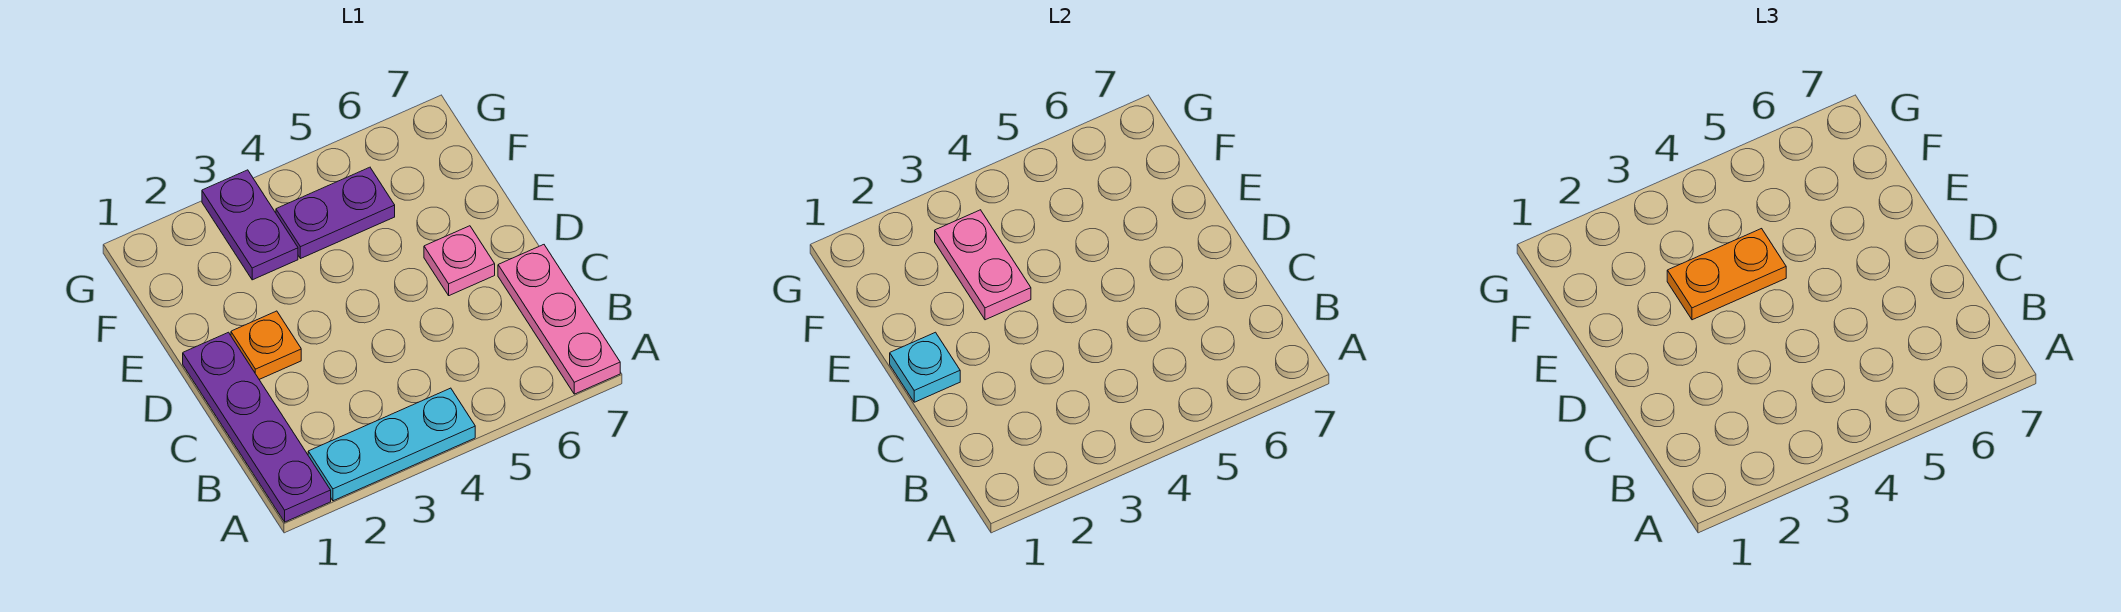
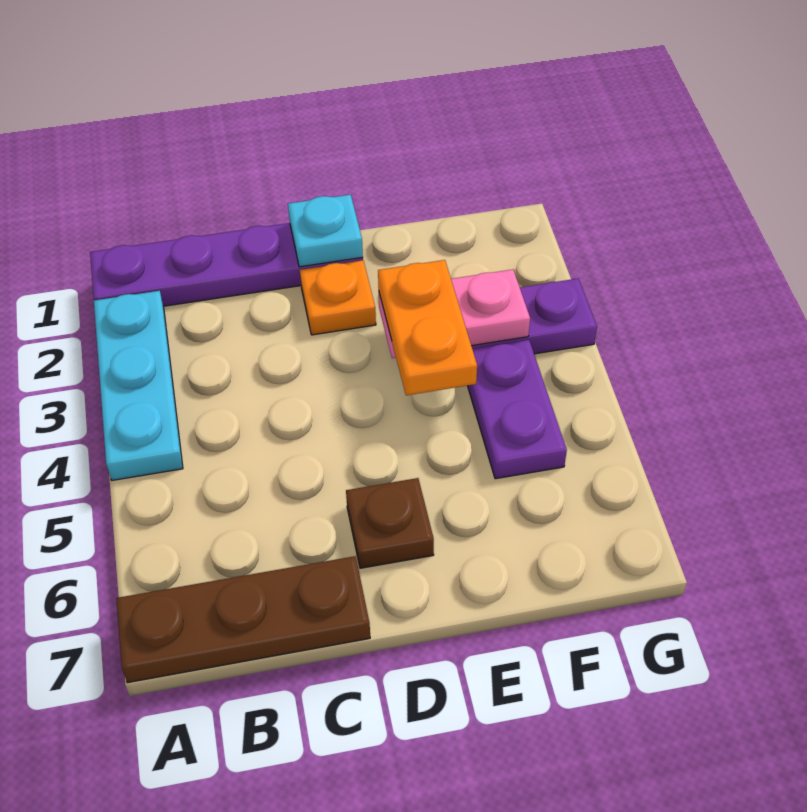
pink plate A7:C7 level 1 -> brown plate A7:C7 level 1
pink plate D6 level 1 -> brown plate D6 level 1

